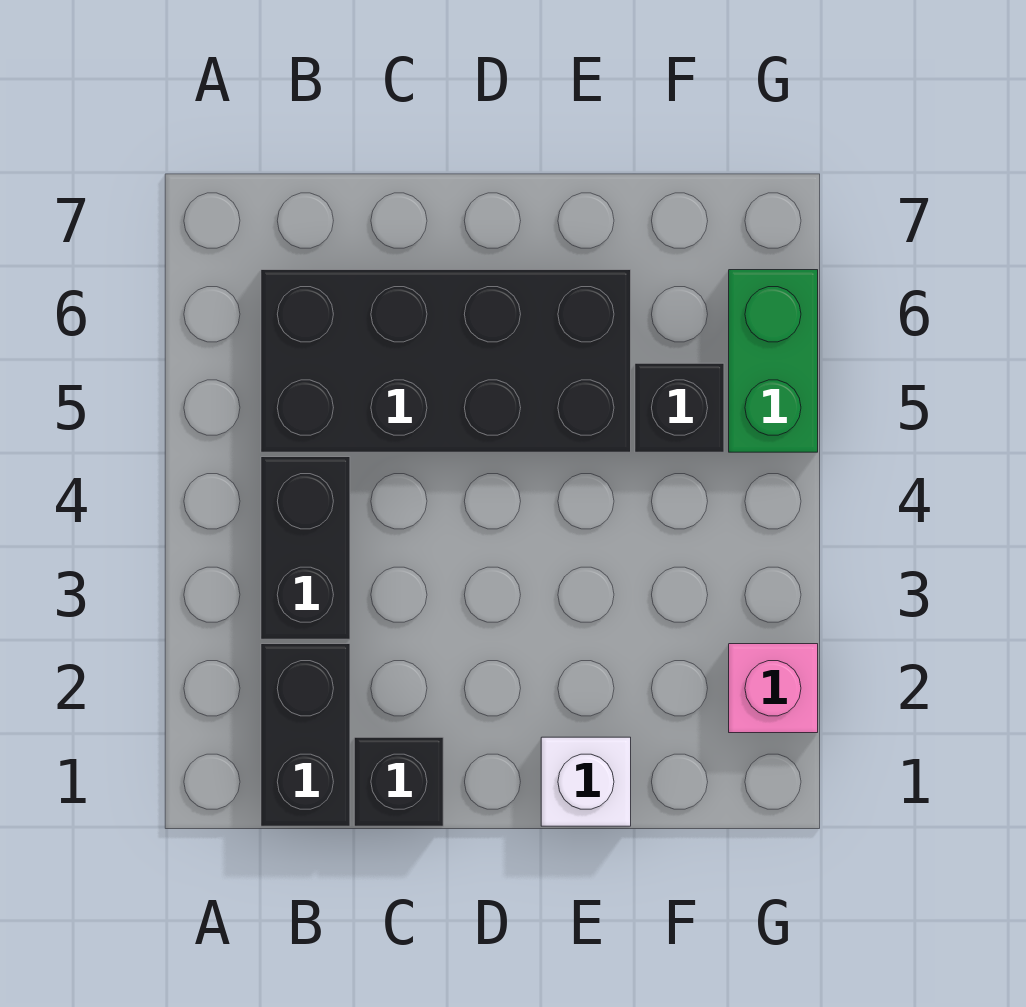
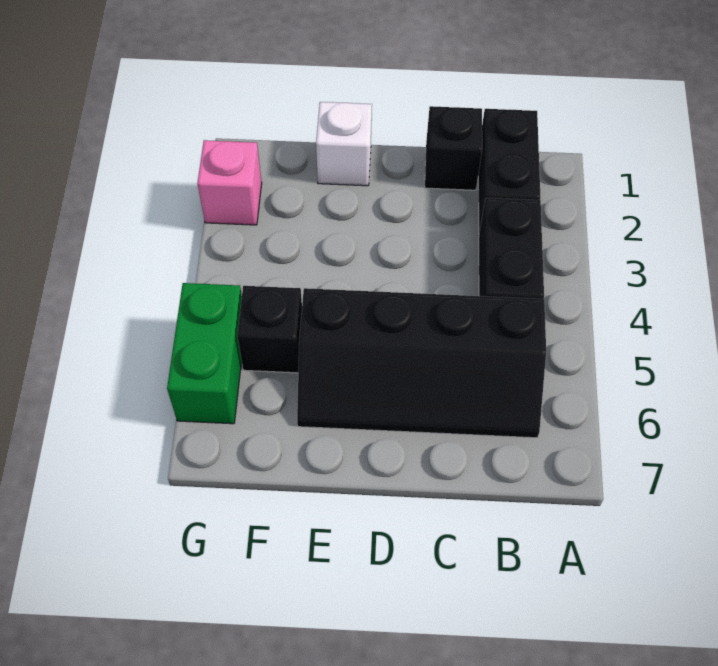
black brick B5:E6 level 1 -> black slope B5:E6 level 1 top 5

